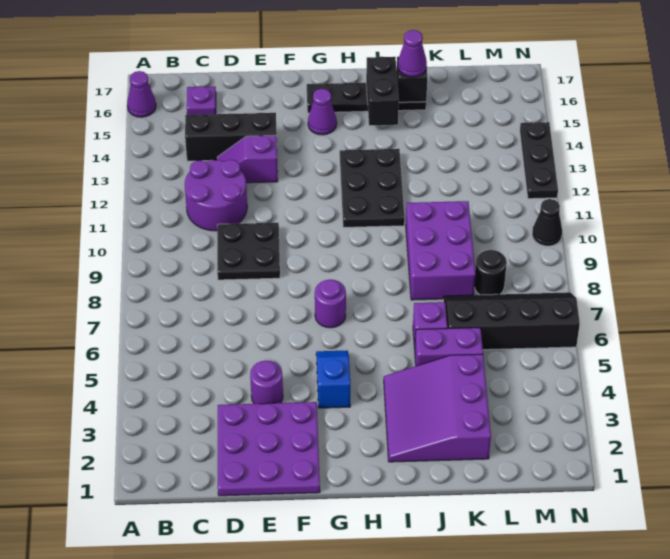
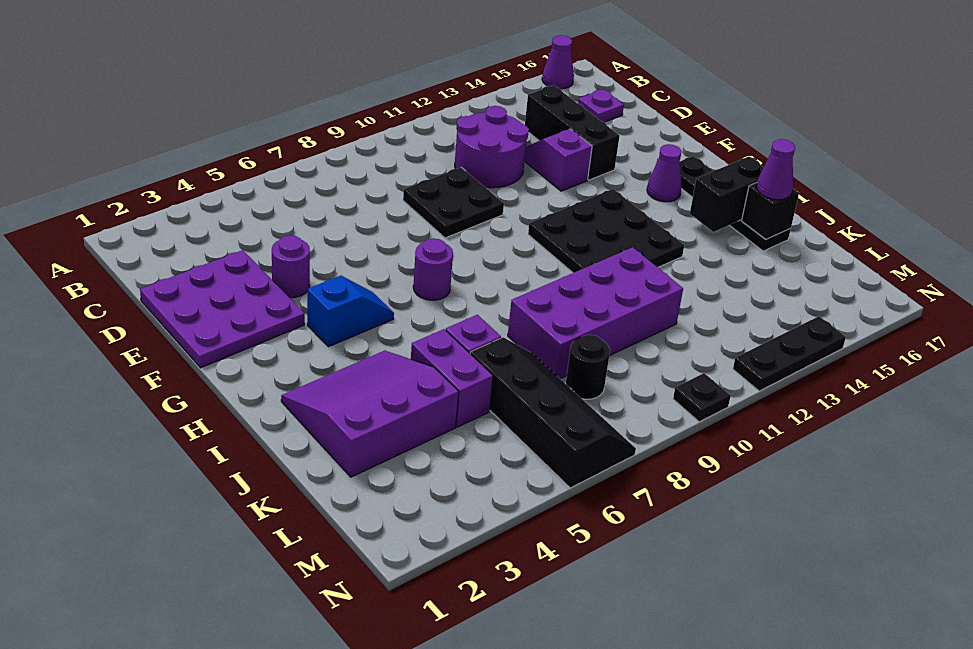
black plate H11:I13 level 1 -> black plate G11:I13 level 1
purple brick J8:K10 level 1 -> purple brick J8:K11 level 1
black cone N10 level 1 -> black plate N10 level 1

